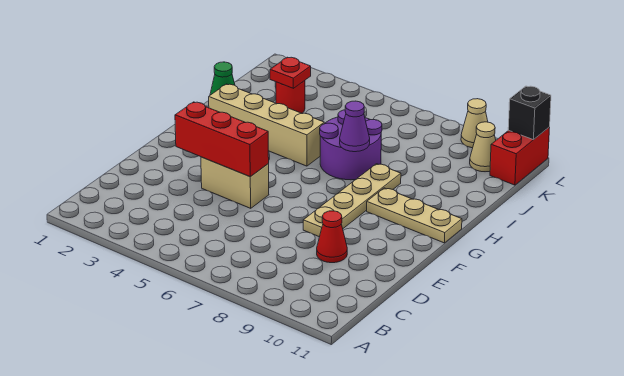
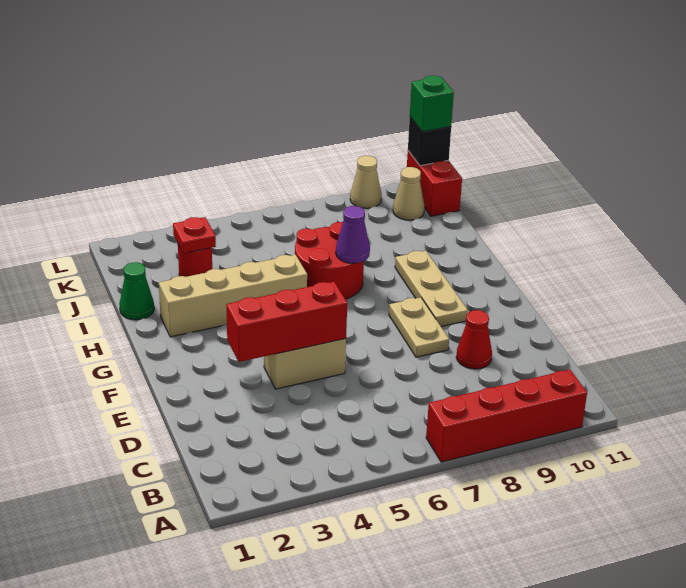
none -> red brick A7:A10 level 1
tan plate E8:H8 level 1 -> tan plate E8:F8 level 1
tan plate G9:G11 level 1 -> tan plate F9:H9 level 1
purple round brick H6:I7 level 1 -> red round brick H6:I7 level 1
none -> green brick L11 level 3

